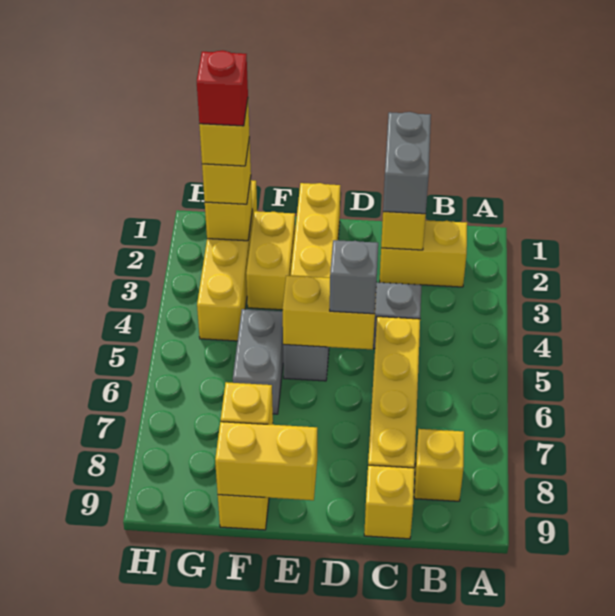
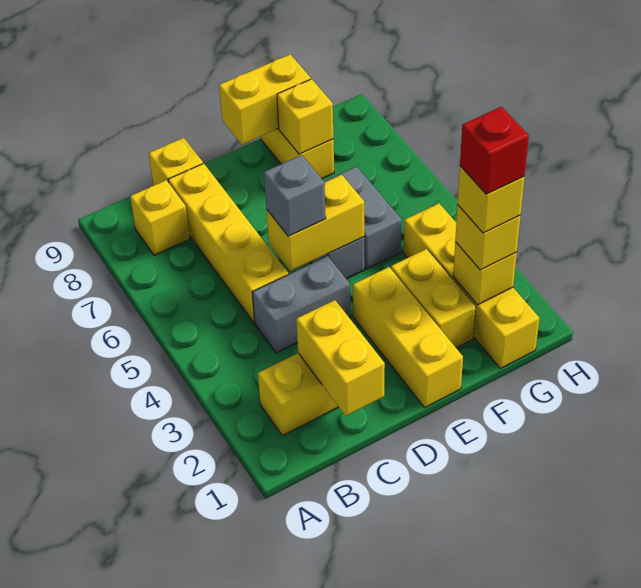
grey brick C1:C2 level 3 -> none

